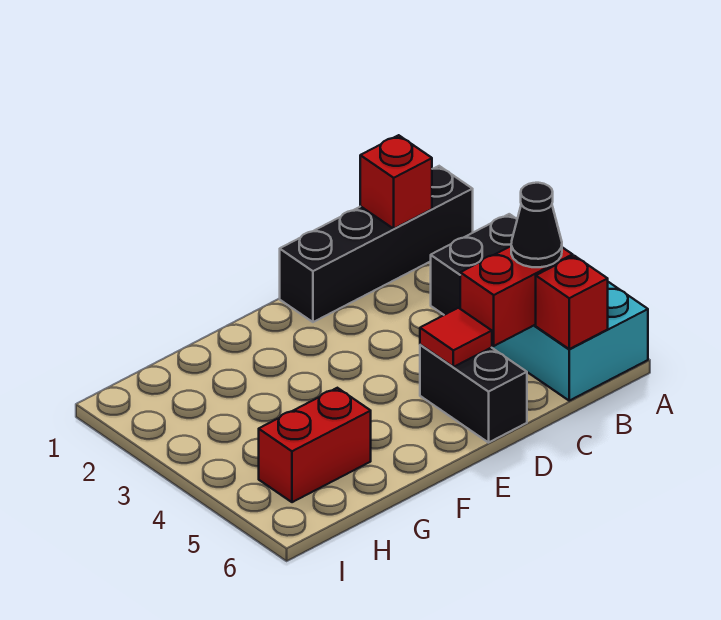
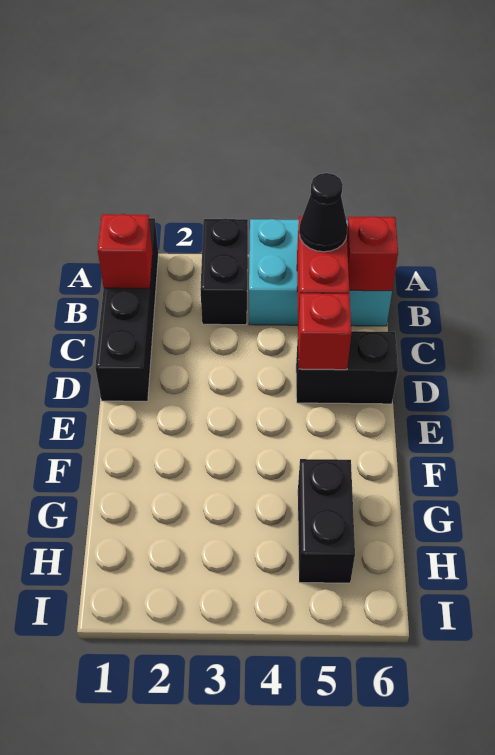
red tile D5 level 2 -> red brick D5 level 2
red brick G5:H5 level 1 -> black brick G5:H5 level 1

